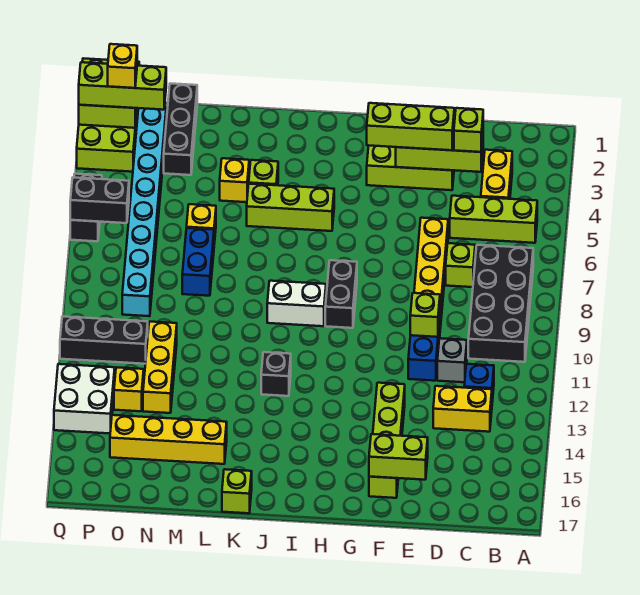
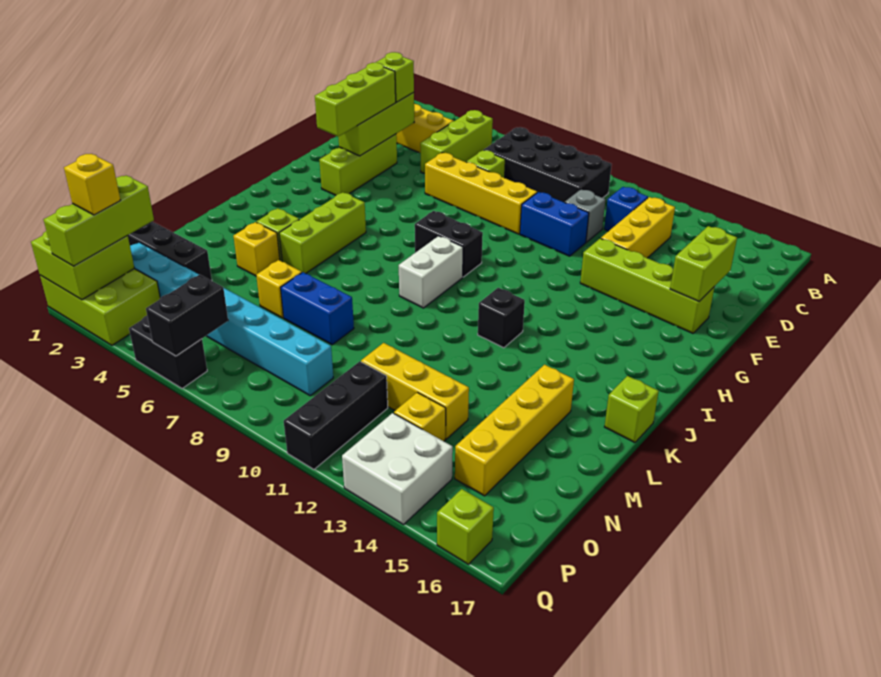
yellow brick C13:D13 level 1 -> yellow brick C13:E13 level 1
lime brick E10 level 2 -> lime brick Q16 level 1

